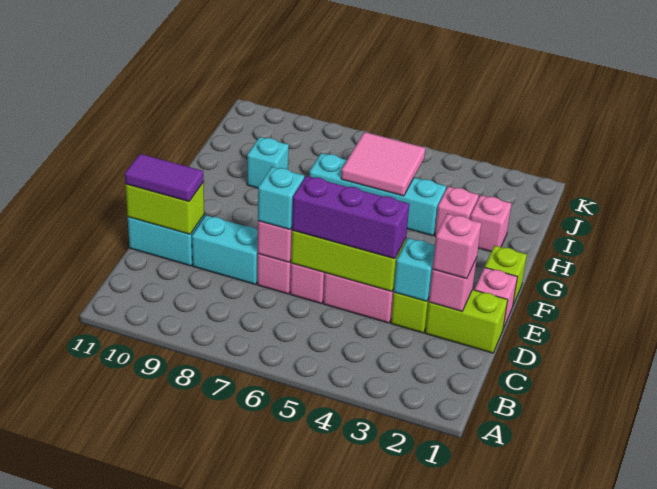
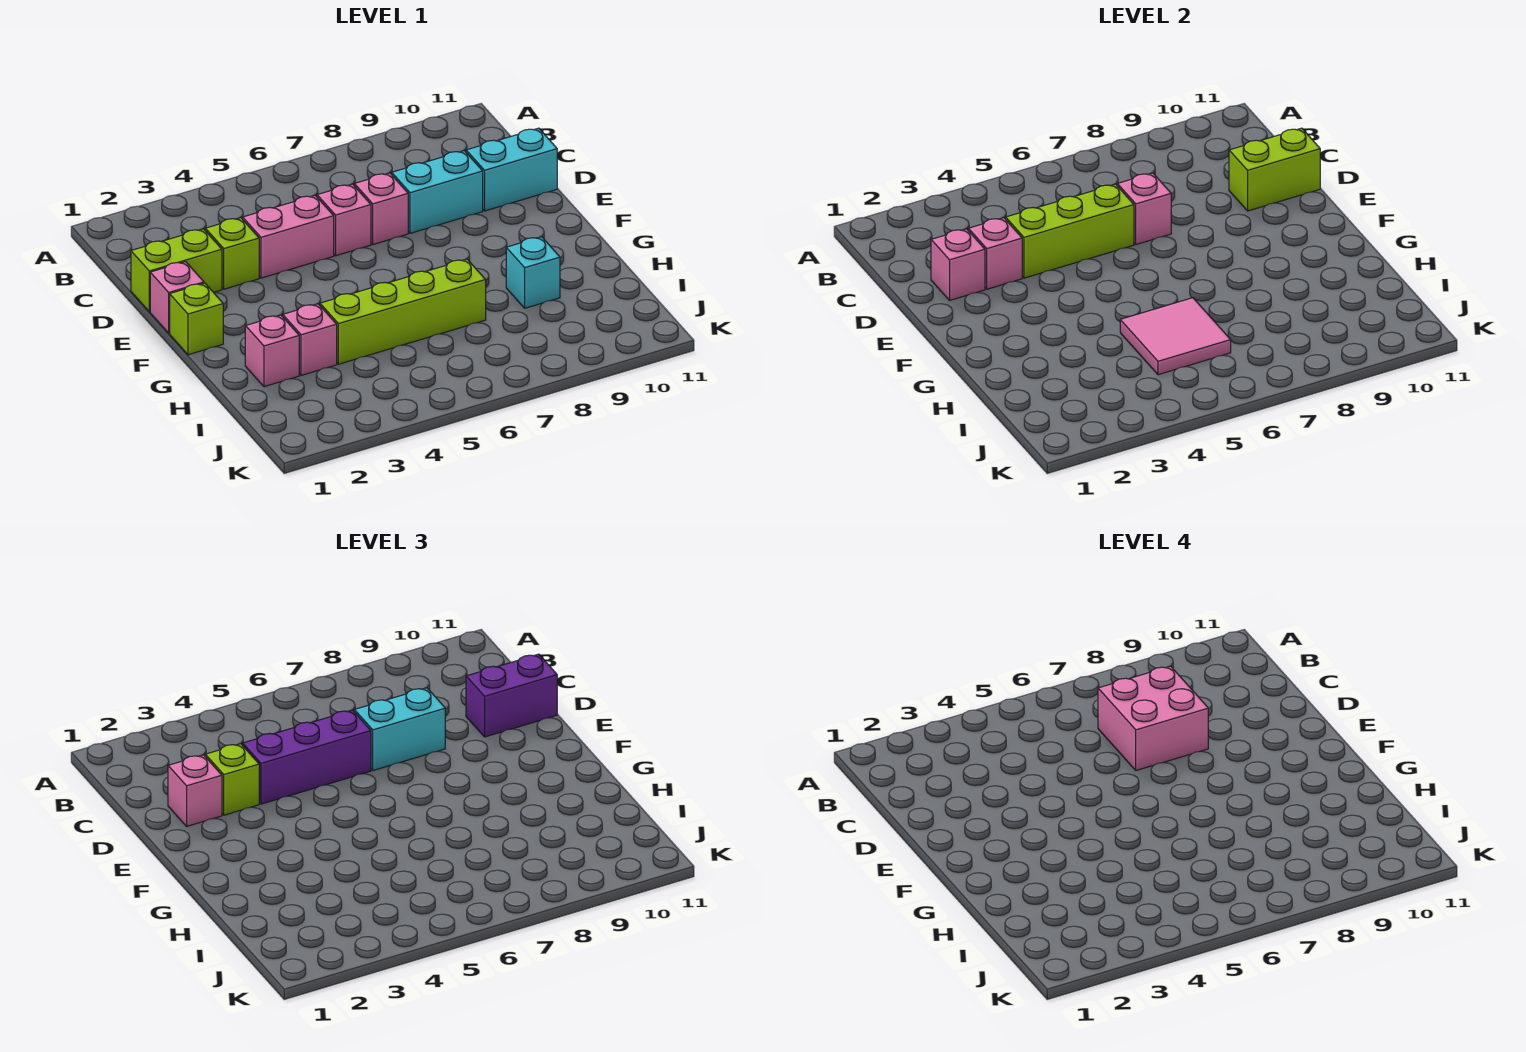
none -> pink brick C7:D8 level 4
cyan brick D3 level 2 -> pink brick D3 level 2
none -> lime brick D3 level 3
cyan brick D7 level 3 -> cyan brick D7:D8 level 3
purple tile D10:D11 level 3 -> purple brick D10:D11 level 3
cyan brick H4:H7 level 1 -> lime brick H4:H7 level 1

